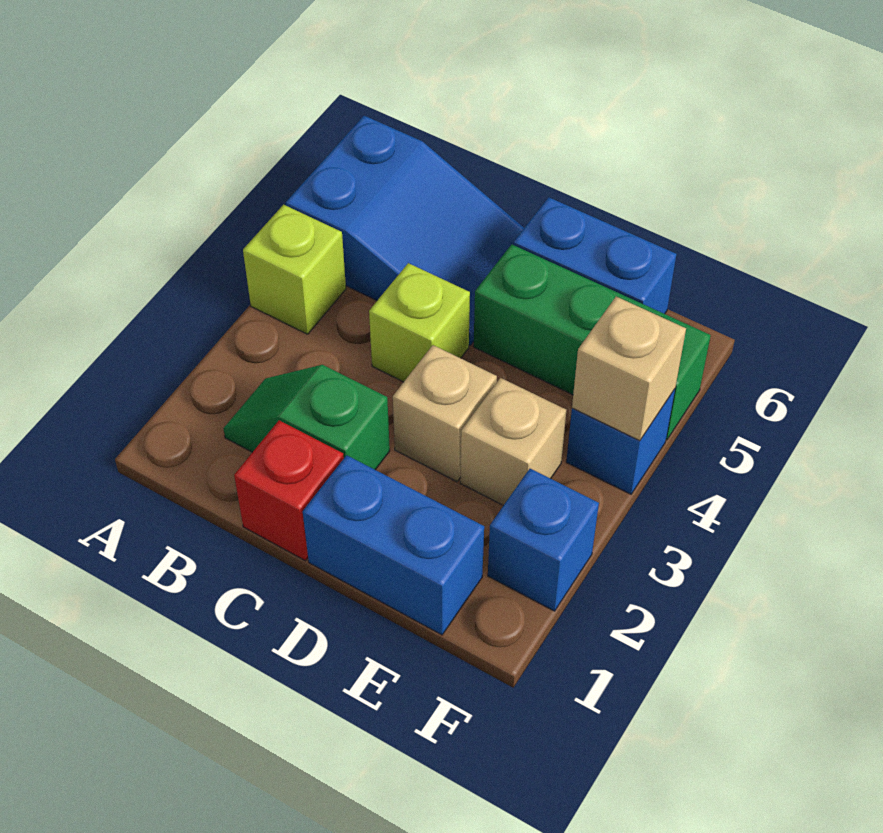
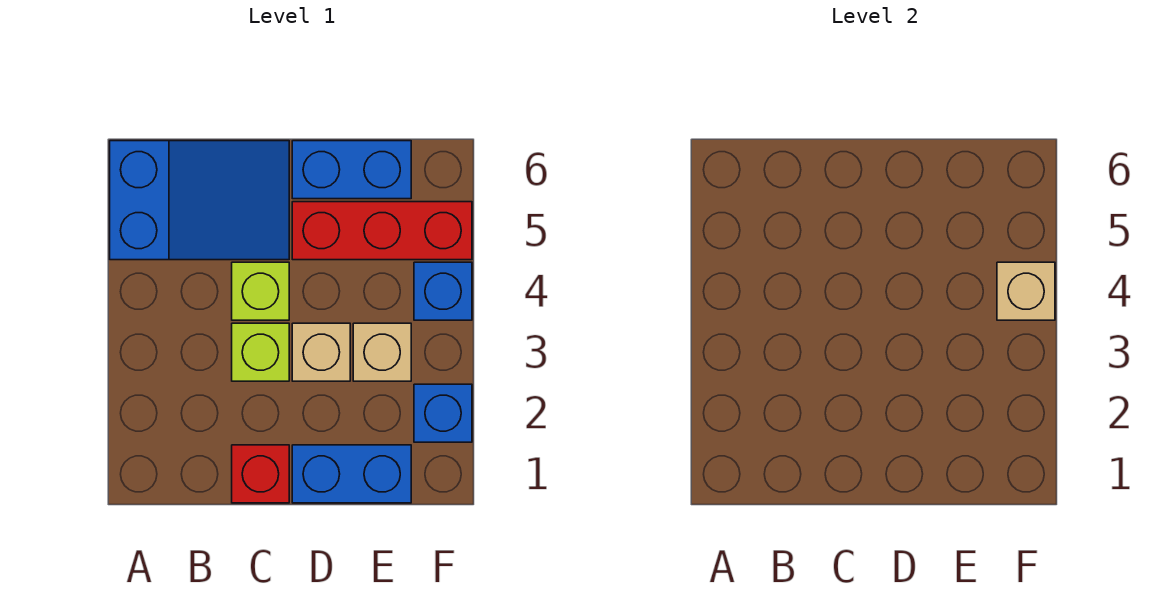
lime brick A4 level 1 -> lime brick C3 level 1
green slope B2:C2 level 1 top C -> none
green brick D5:F5 level 1 -> red brick D5:F5 level 1

